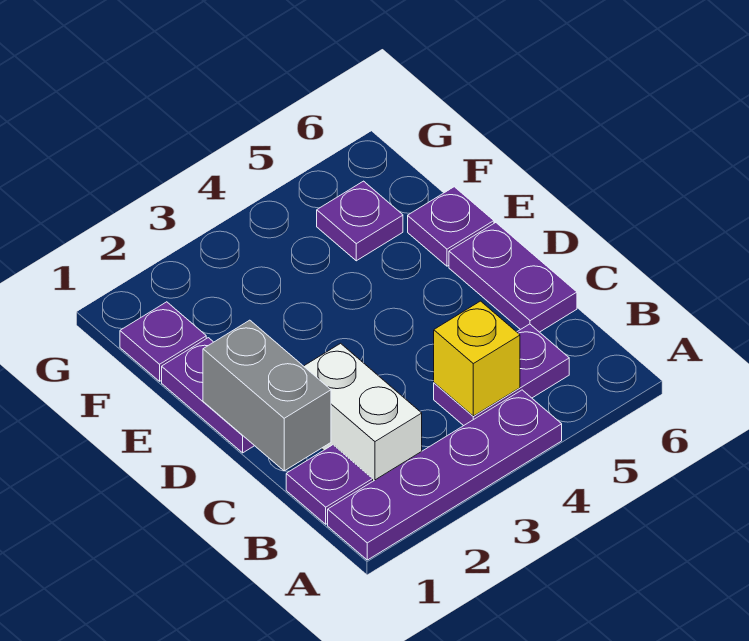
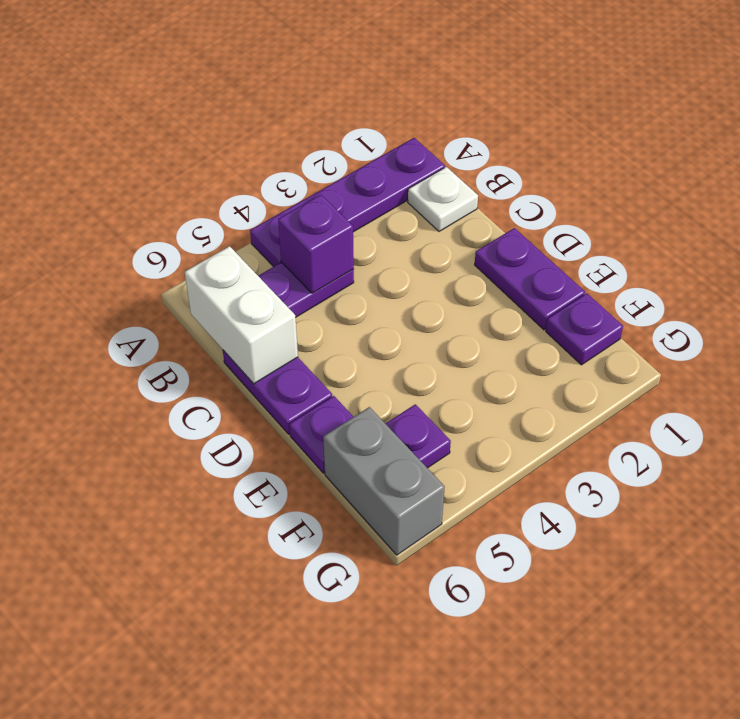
purple plate B1 level 1 -> white plate B1 level 1
white brick B2:C2 level 1 -> white brick B6:C6 level 2
yellow brick B4 level 2 -> purple brick B4 level 2
grey brick C1:D1 level 2 -> grey brick F6:G6 level 1

